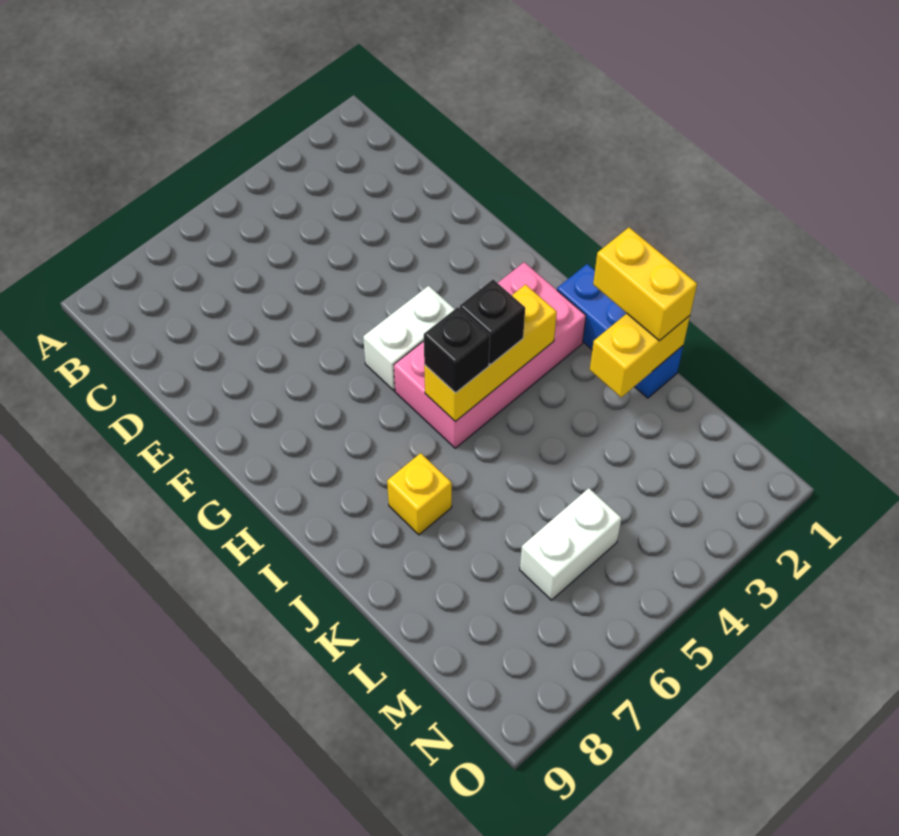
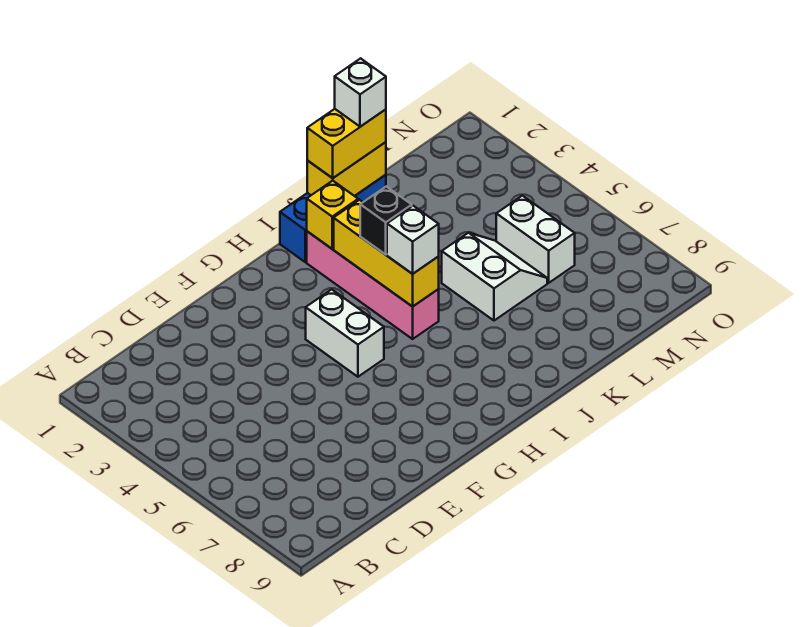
pink brick H2:I5 level 1 -> pink brick I2:I5 level 1
black brick I5 level 3 -> white brick I5 level 3
yellow brick J7 level 1 -> yellow brick I2 level 2
yellow brick K1:K2 level 2 -> yellow brick J1:K1 level 2
none -> white brick K1 level 4
none -> white slope K5:L6 level 1 top K

